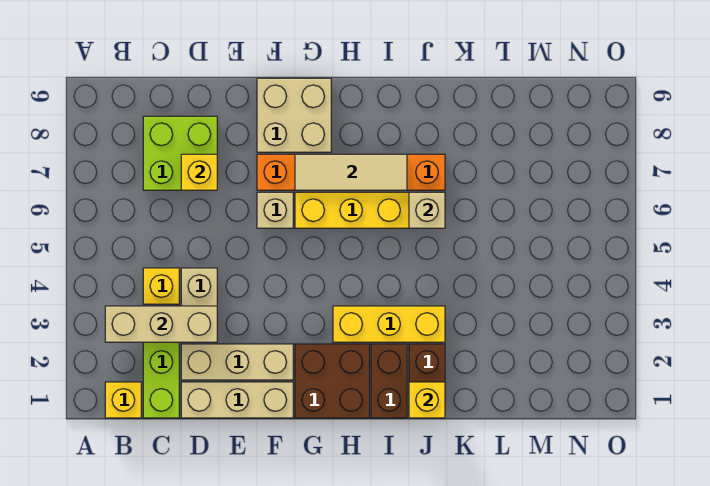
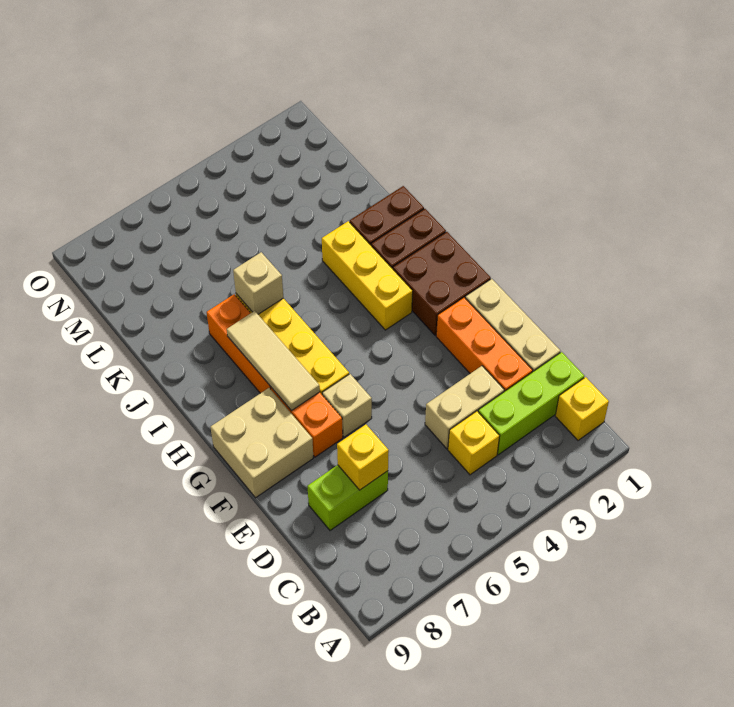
tan brick B3:D3 level 2 -> none
lime brick C7:D8 level 1 -> lime brick D7:D8 level 1
tan brick D2:F2 level 1 -> orange brick D2:F2 level 1
yellow brick J1 level 2 -> none

